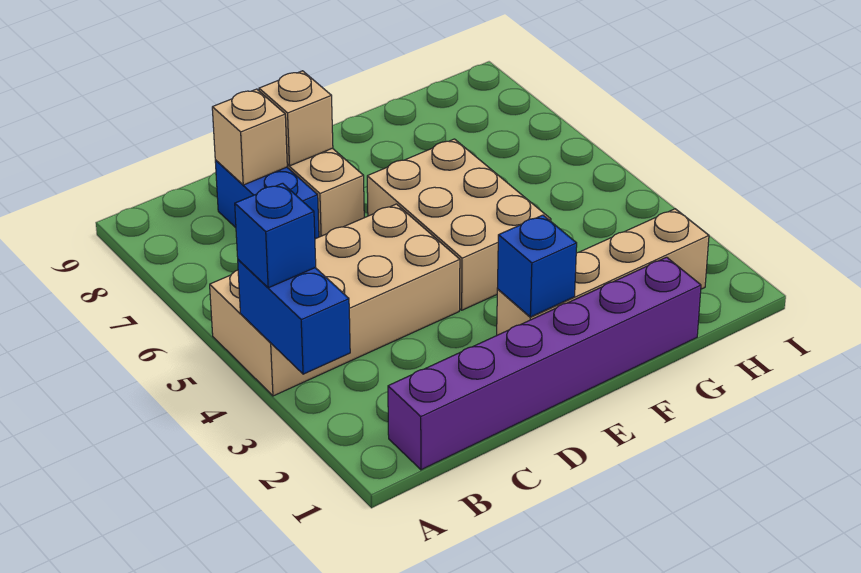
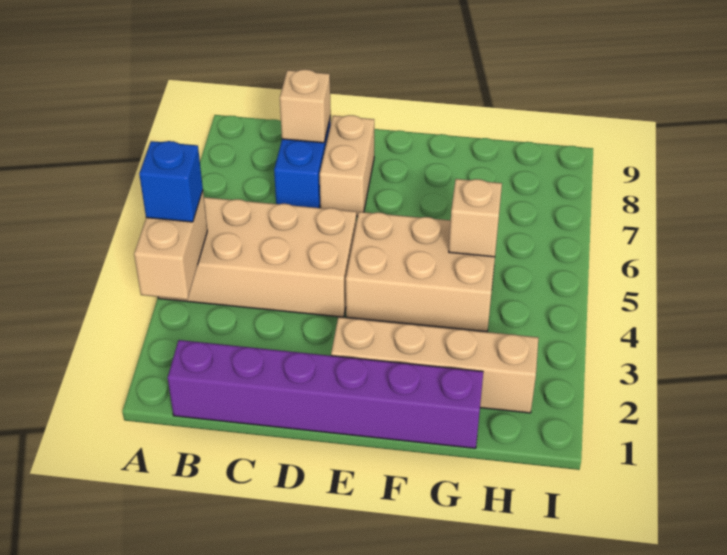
blue brick A3:A4 level 2 -> tan brick A3:A4 level 2
tan brick D8 level 2 -> tan brick G5 level 2
blue brick E2 level 2 -> none
tan brick E4:F6 level 1 -> tan brick E4:G5 level 1

